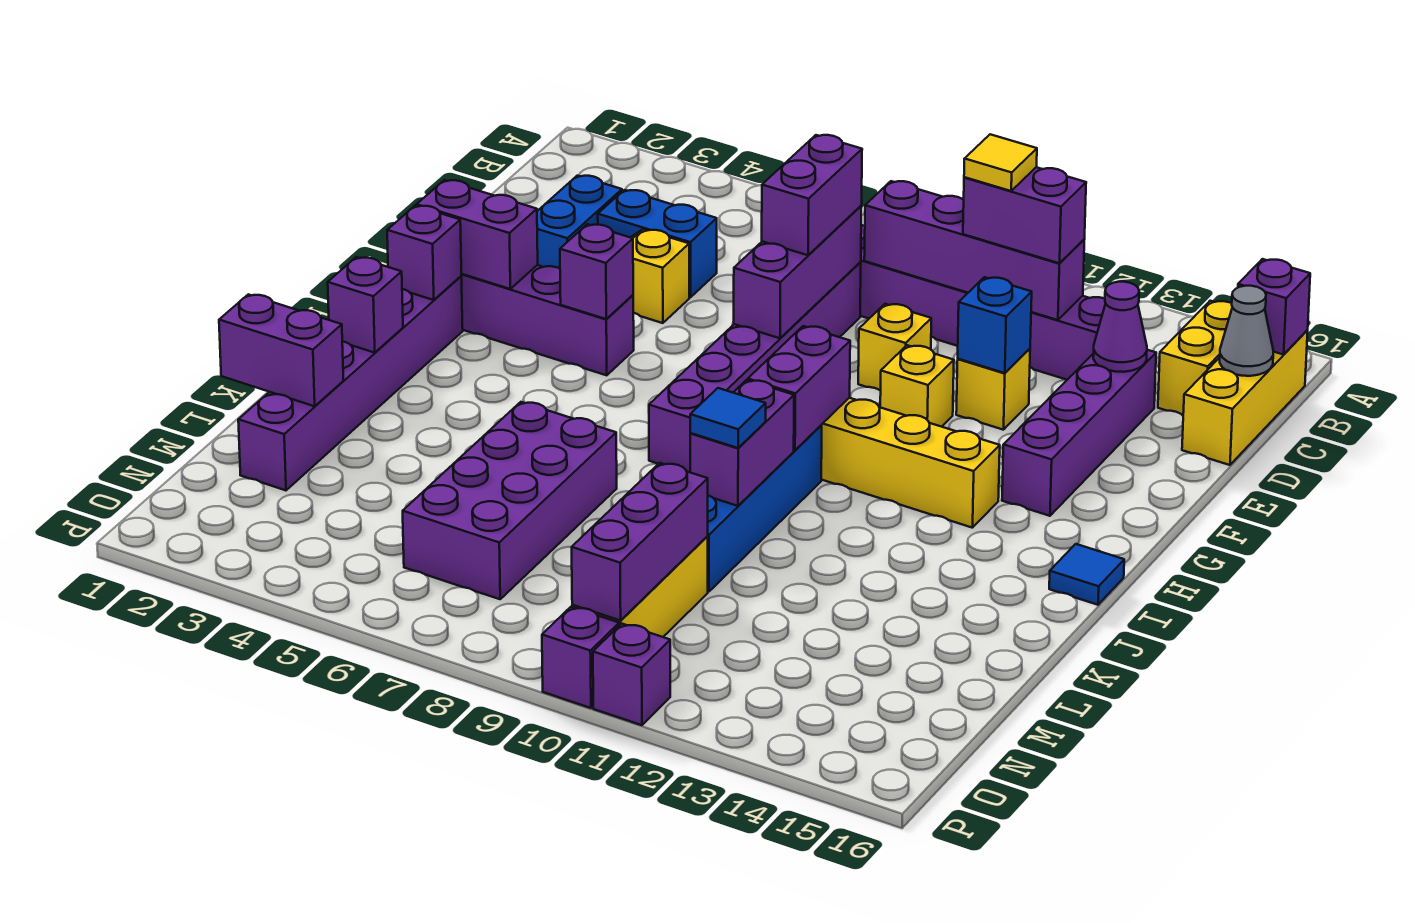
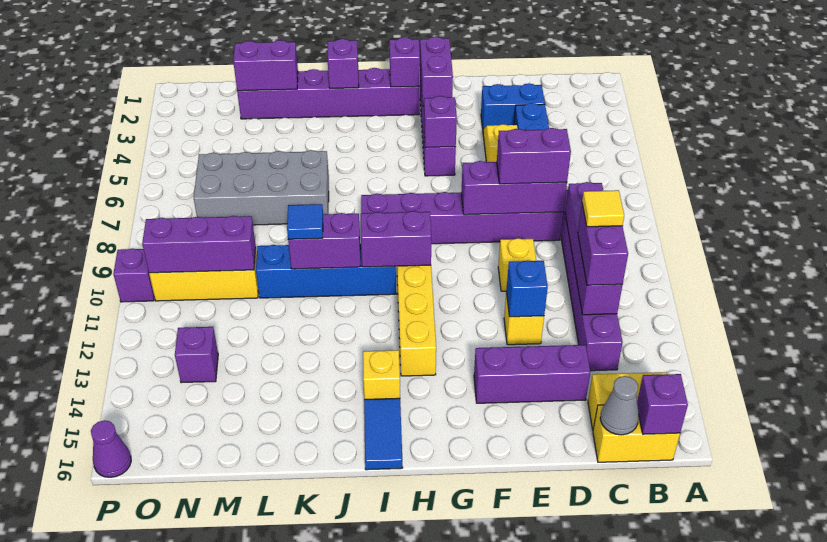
yellow brick B16:D16 level 1 -> yellow brick B16:C16 level 1
purple brick D14:G14 level 1 -> purple brick D14:F14 level 1
purple cone D14 level 2 -> purple cone P16 level 1
yellow brick F11 level 1 -> yellow brick I14 level 1
blue tile I16 level 1 -> blue tile I15:I16 level 1
purple brick K6:N7 level 1 -> grey brick K6:N7 level 1
purple brick L1:L2 level 2 -> purple brick L2:M2 level 2
purple brick P11 level 1 -> purple brick N13 level 1

